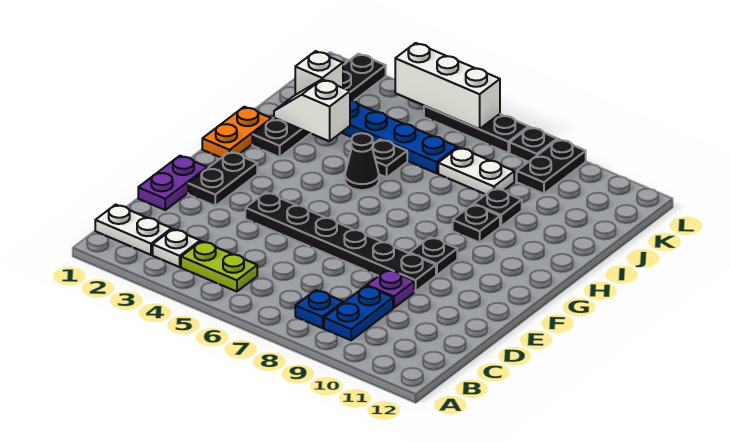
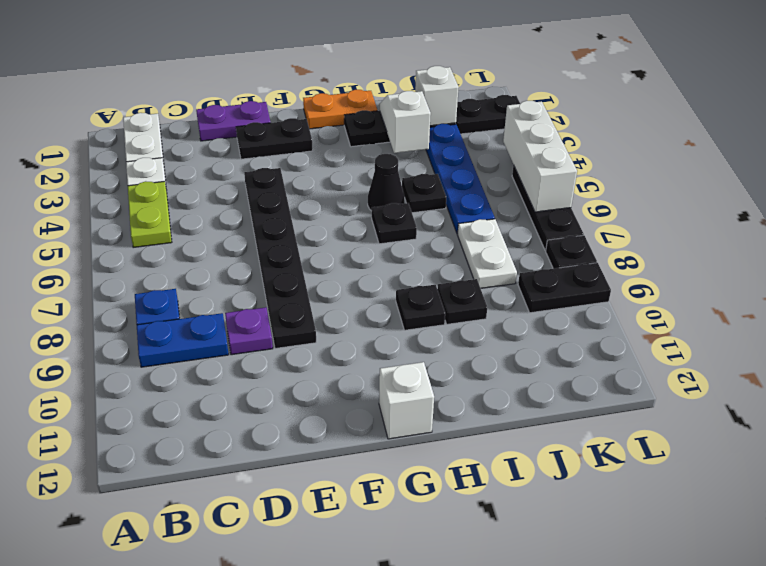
black plate F9 level 1 -> black plate H6 level 1
none -> white brick G12 level 1

